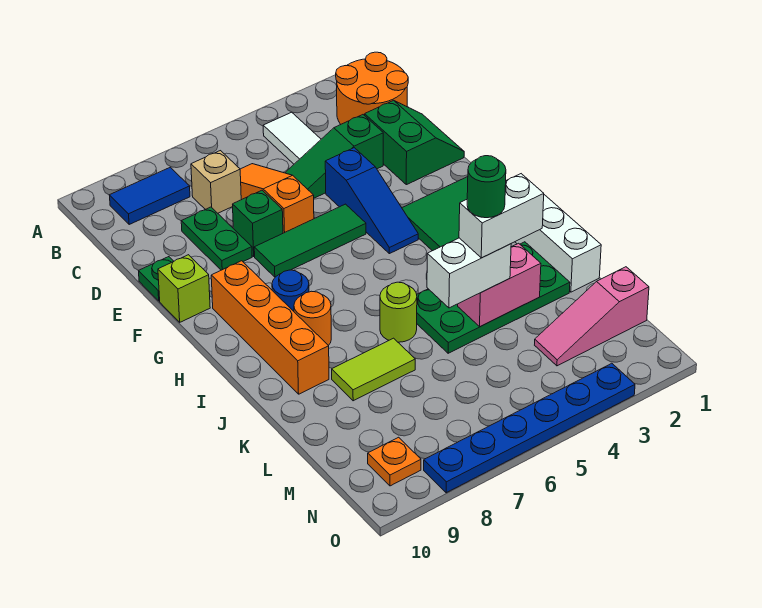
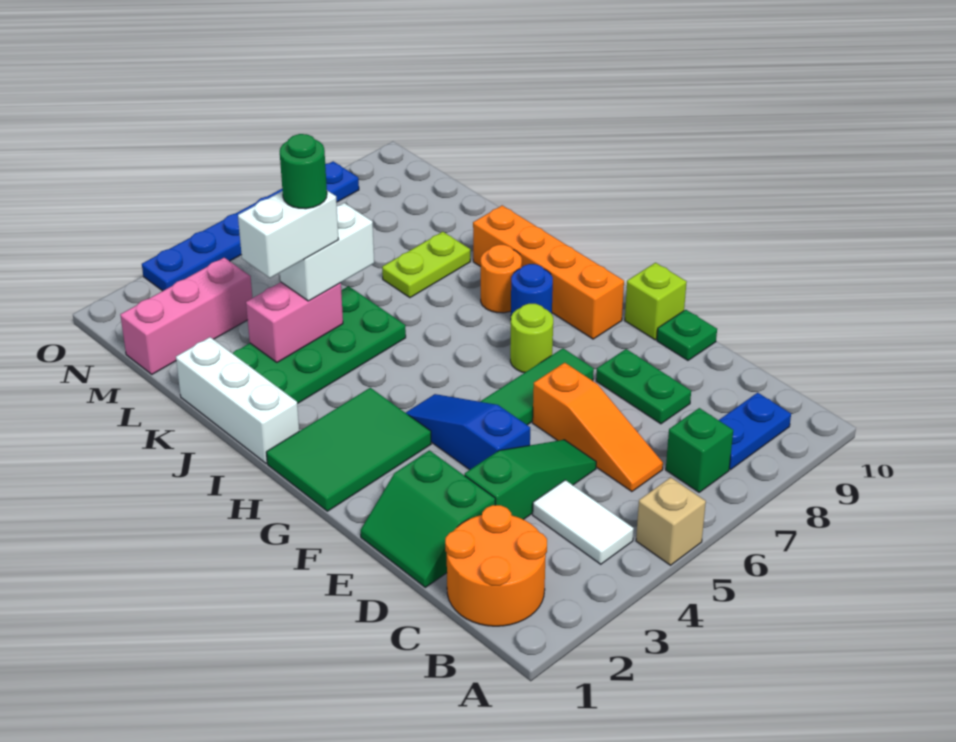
blue tile B8:B9 level 1 -> blue plate B8:B9 level 1
tan brick C7 level 1 -> tan brick A5 level 1
green brick E7 level 1 -> green brick B7 level 1
lime round brick J6 level 1 -> lime round brick G7 level 1
lime tile K7:K8 level 1 -> lime plate K7:K8 level 1
pink slope M1:M3 level 1 top 1 -> pink brick M1:M3 level 1
orange plate N9 level 1 -> none

